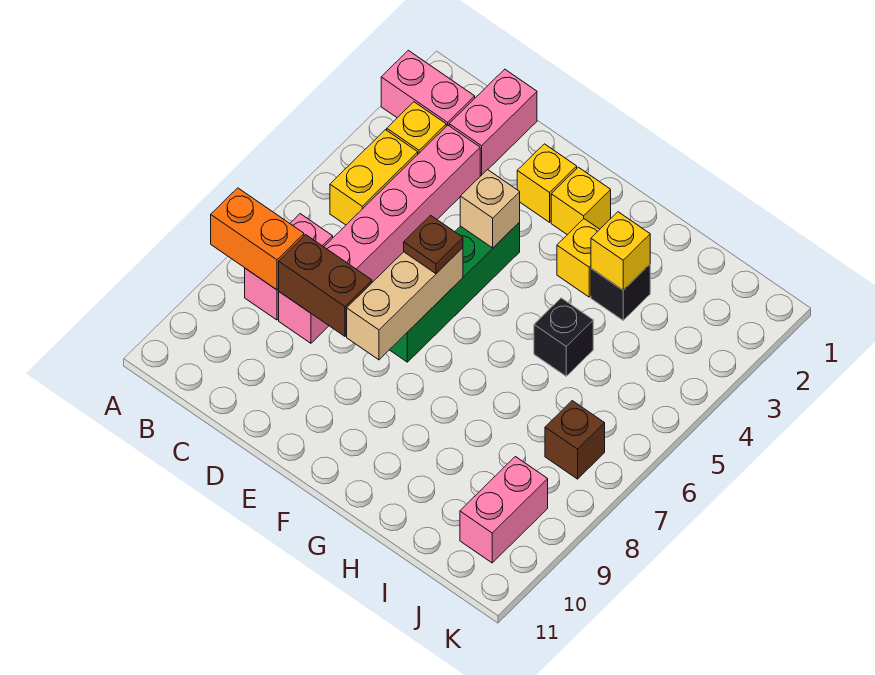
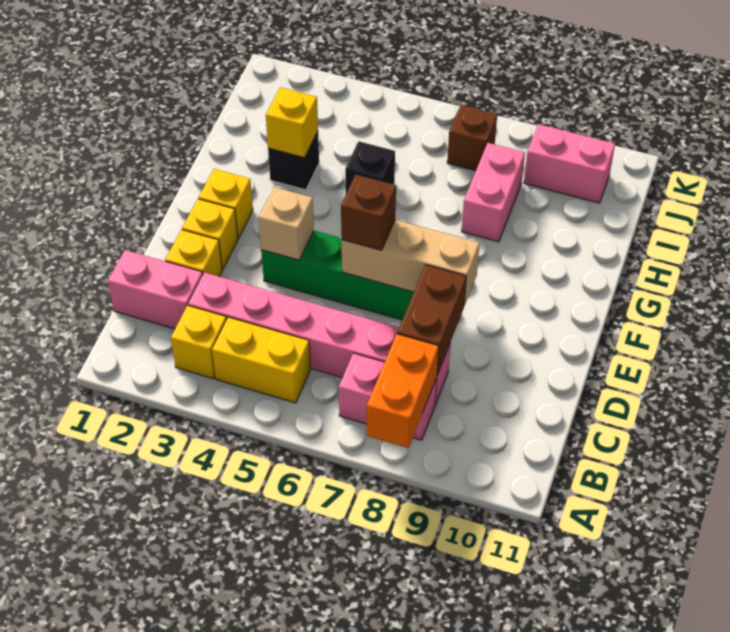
pink brick A2:B2 level 1 -> pink brick H8:I8 level 1
brown plate E6 level 3 -> brown brick E6 level 3
yellow brick G3 level 1 -> yellow brick D2 level 1

